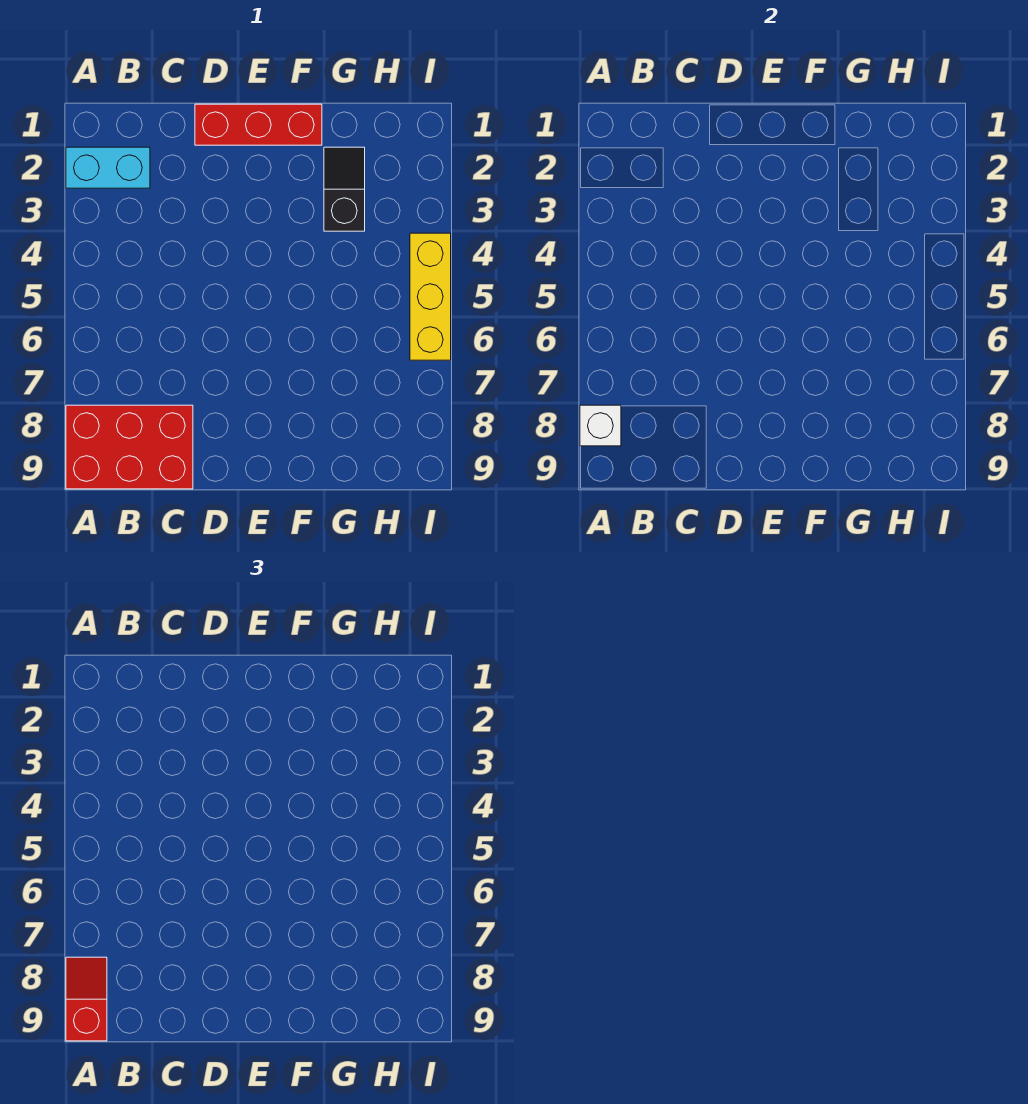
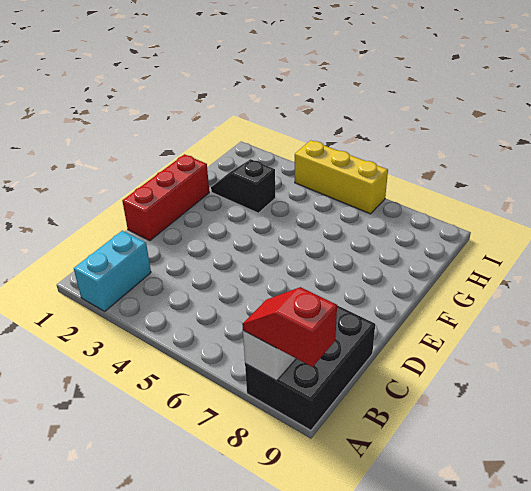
red brick A8:C9 level 1 -> black brick A8:C9 level 1

